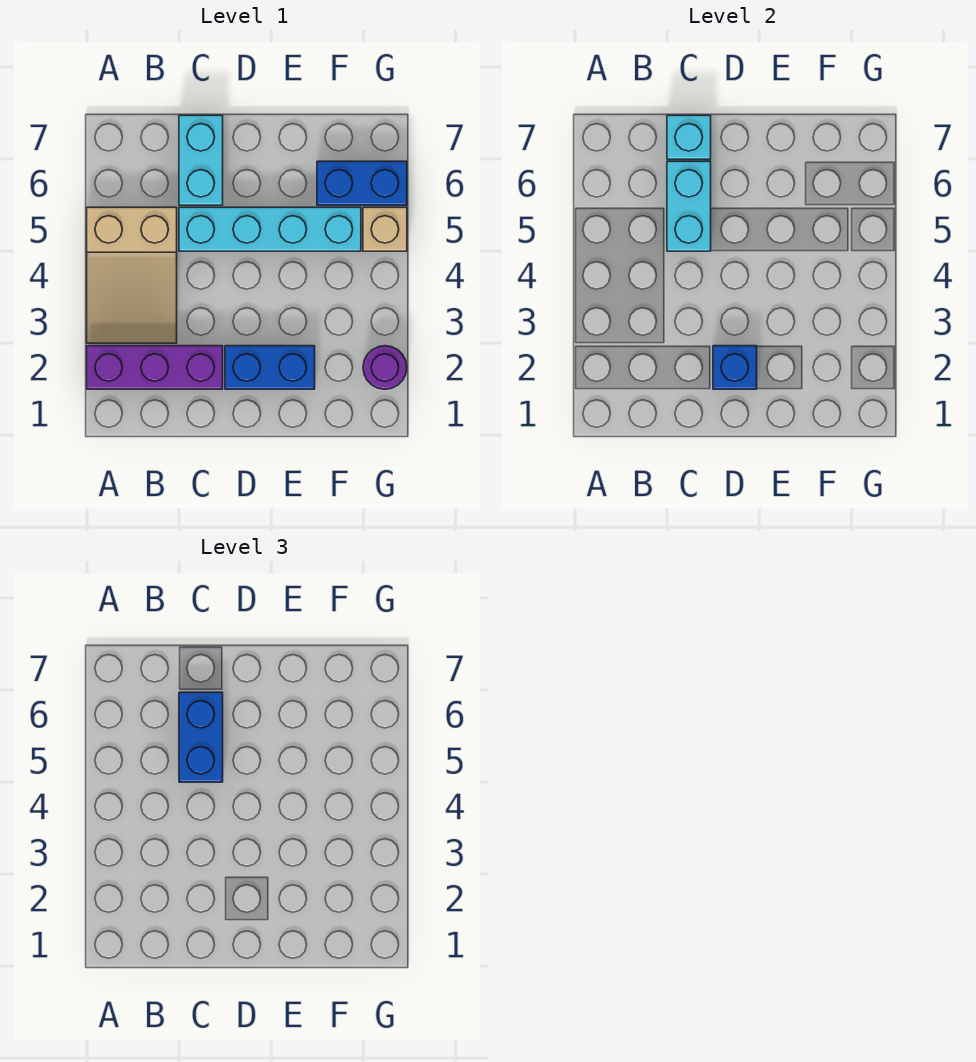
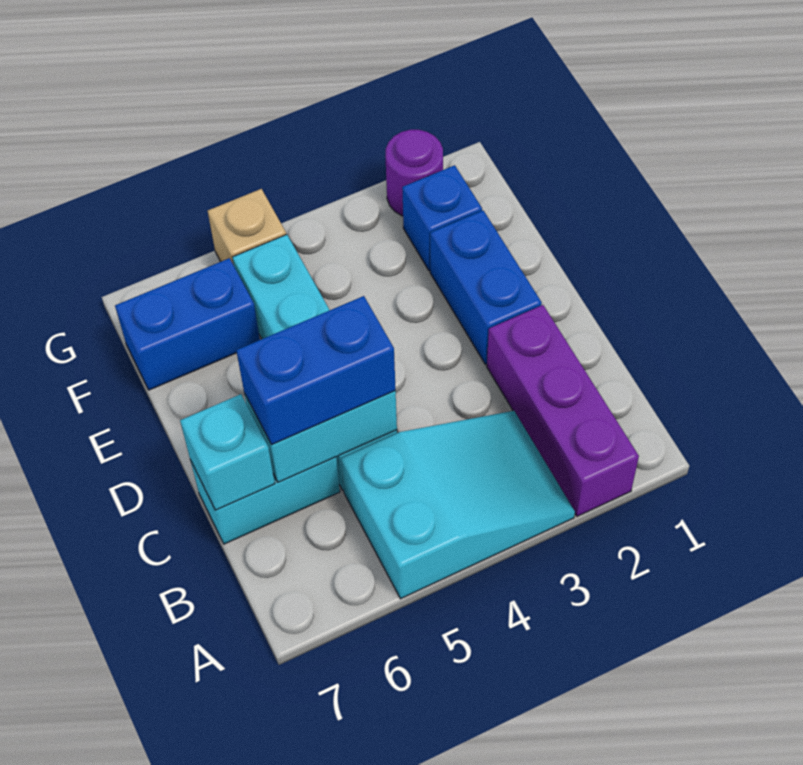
tan slope A3:B5 level 1 top 5 -> cyan slope A3:B5 level 1 top 5
blue brick D2 level 2 -> blue brick F2 level 1
blue brick F6:G6 level 1 -> blue brick F6:F7 level 1

